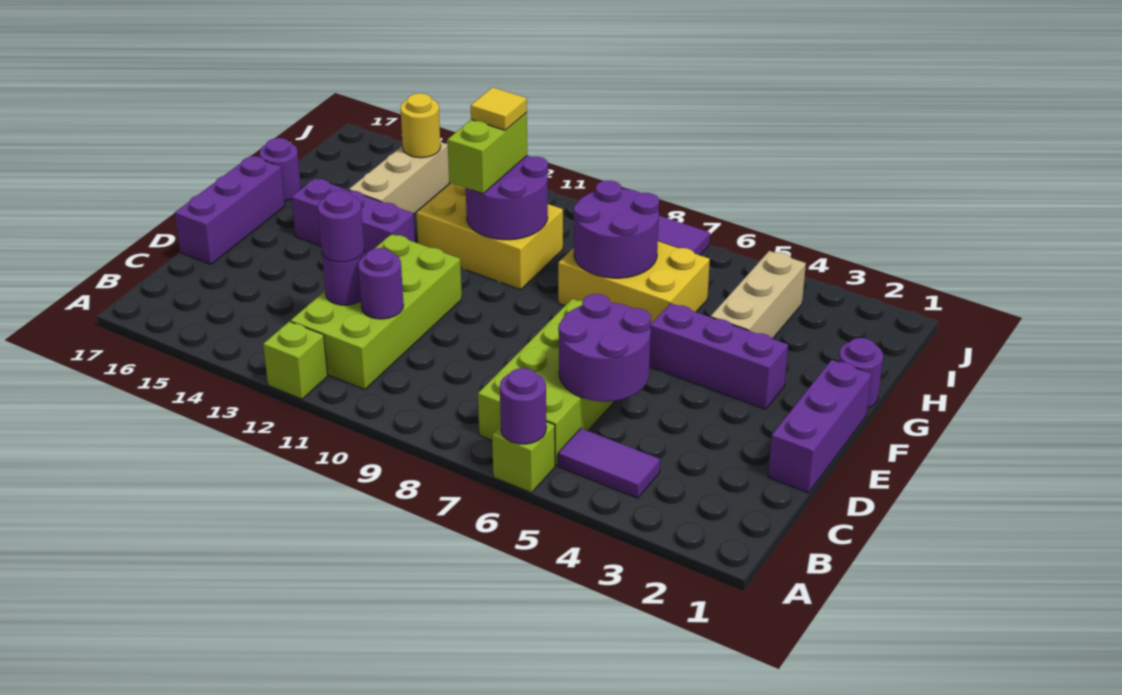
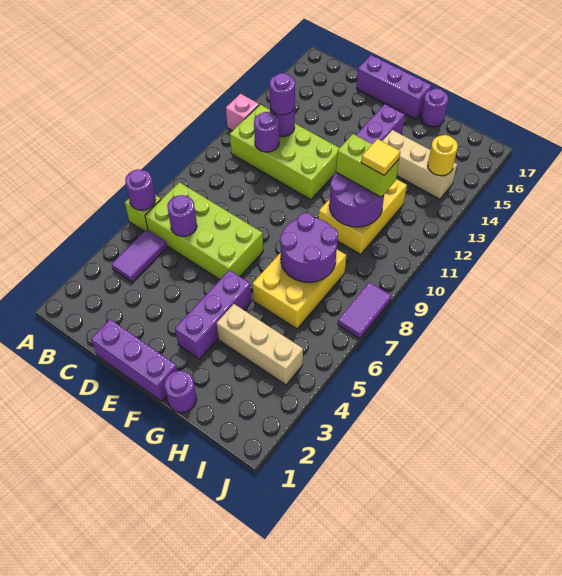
lime brick A12 level 1 -> pink brick A12 level 1
purple round brick C5:D6 level 2 -> purple round brick C6 level 2

